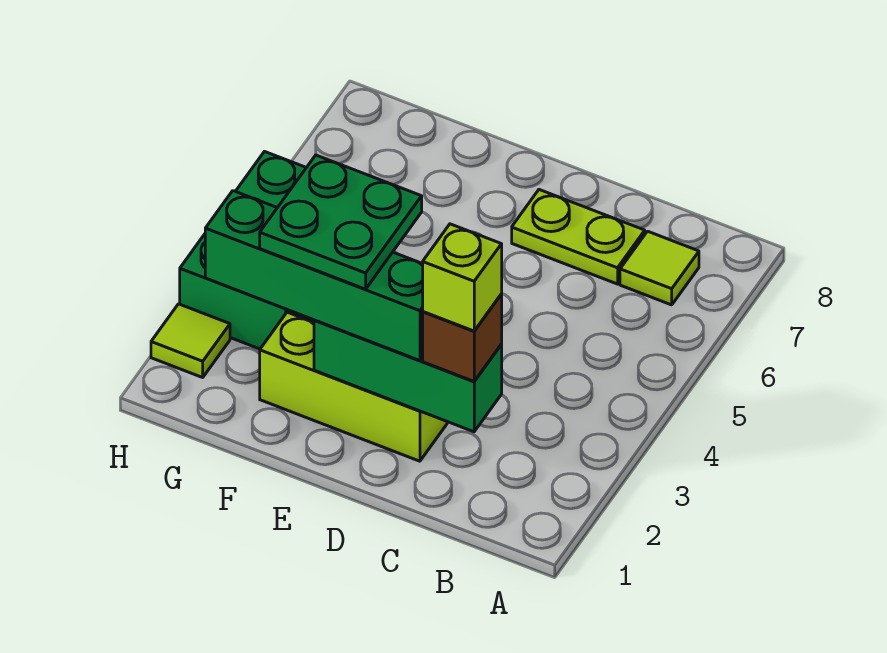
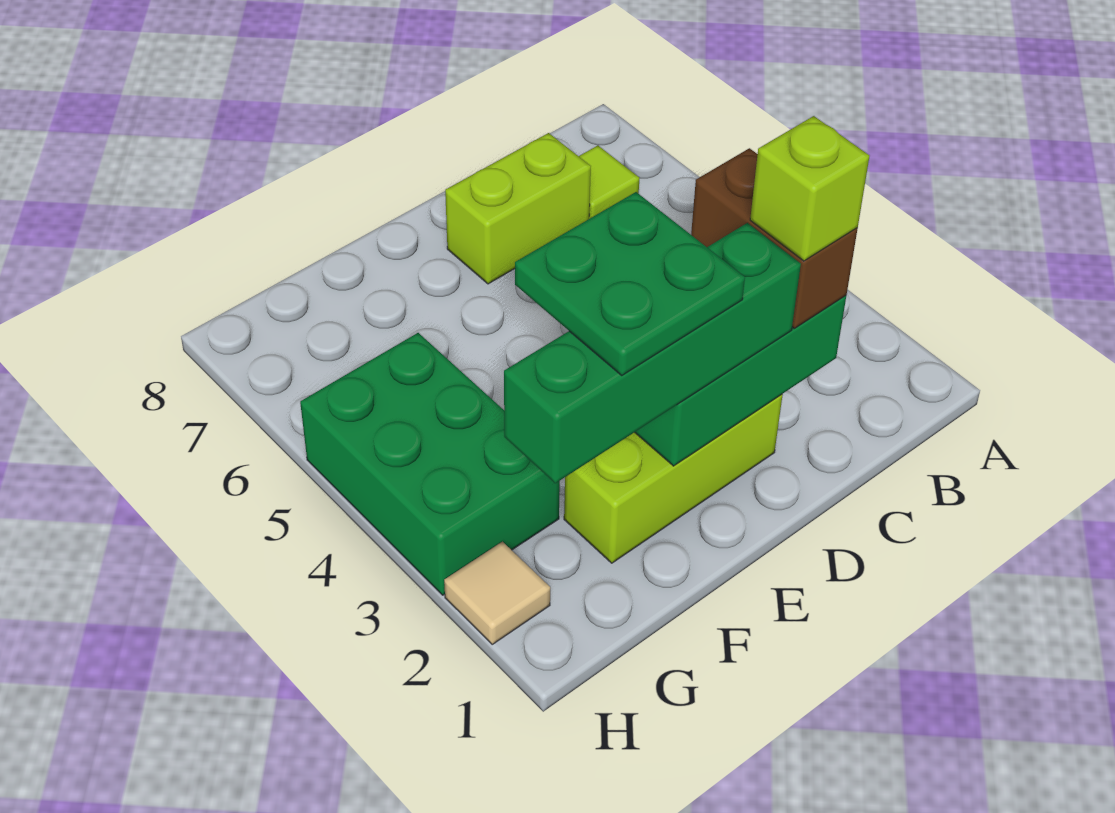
brown brick C2 level 3 -> brown brick C2:C3 level 3
lime plate C7:D7 level 1 -> lime brick C7:D7 level 1
lime tile H2 level 1 -> tan tile H2 level 1

